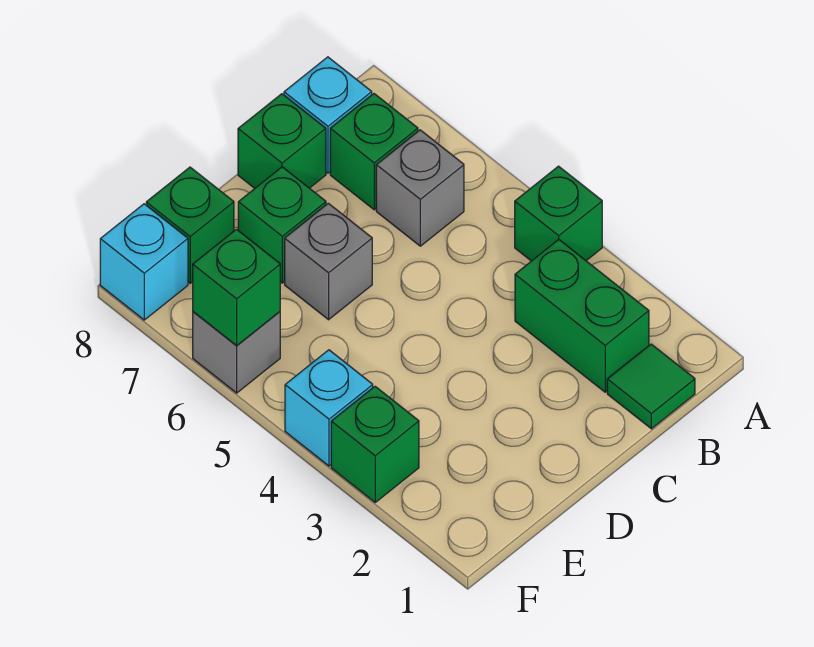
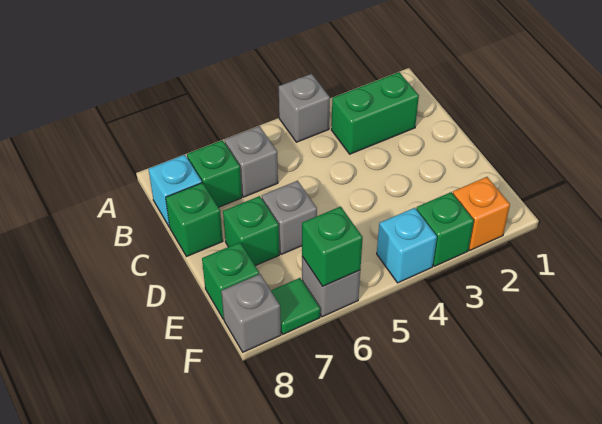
green brick A4 level 1 -> grey brick A4 level 1
green tile B1 level 1 -> green tile F7 level 1
none -> orange brick F2 level 1
cyan brick F8 level 1 -> grey brick F8 level 1

